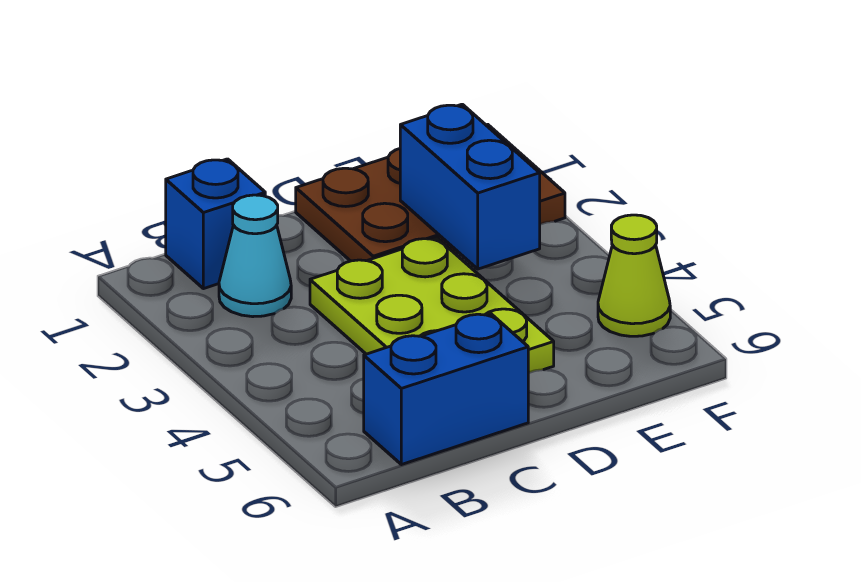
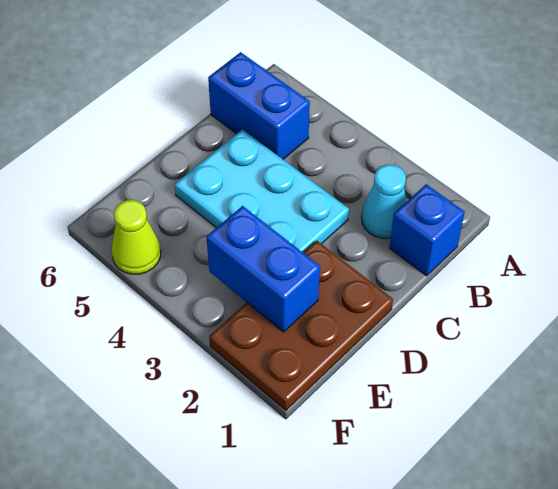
blue brick B6:C6 level 1 -> blue brick B5:B6 level 1
lime plate C3:D5 level 1 -> cyan plate C3:D5 level 1

